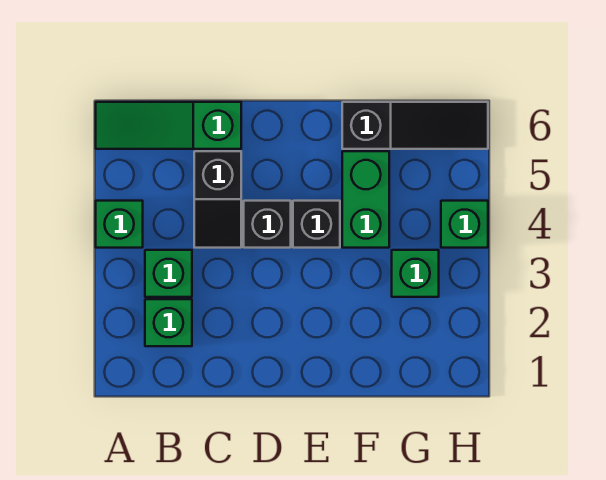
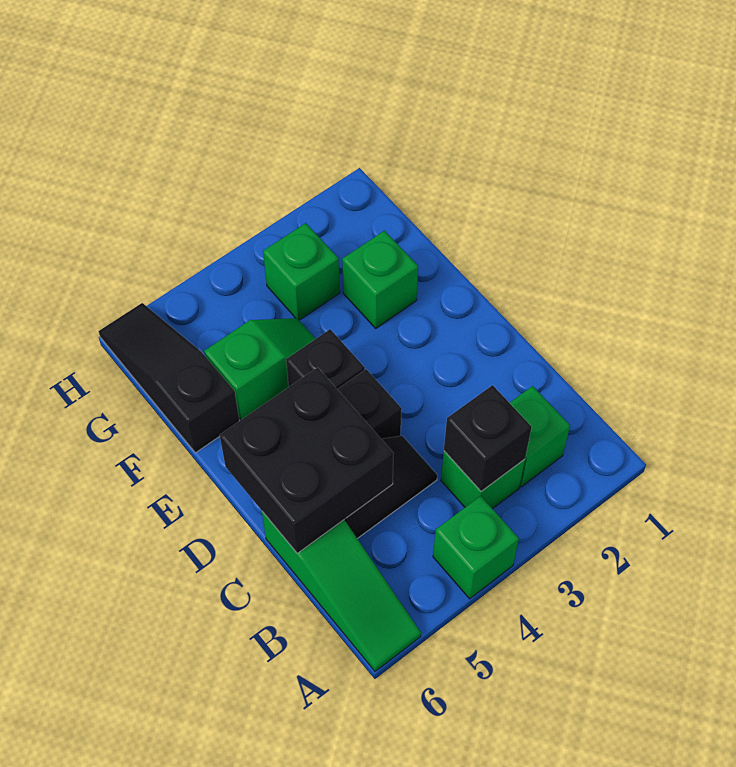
none -> black brick B3 level 2
none -> black brick C5:D6 level 2
green brick F4:F5 level 1 -> green slope F4:F5 level 1 top 5
green brick H4 level 1 -> green brick F2 level 1

